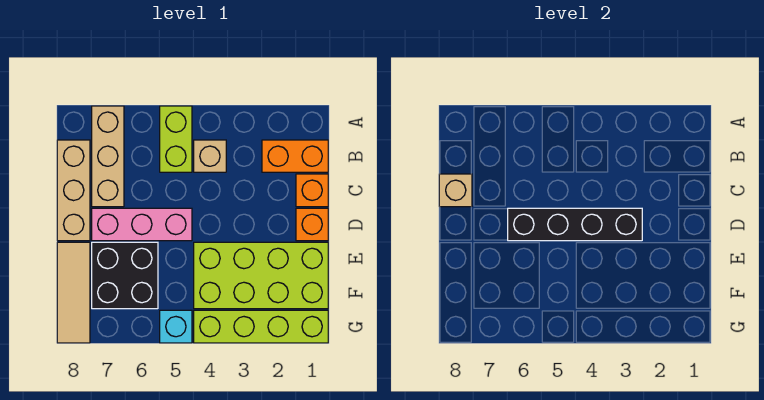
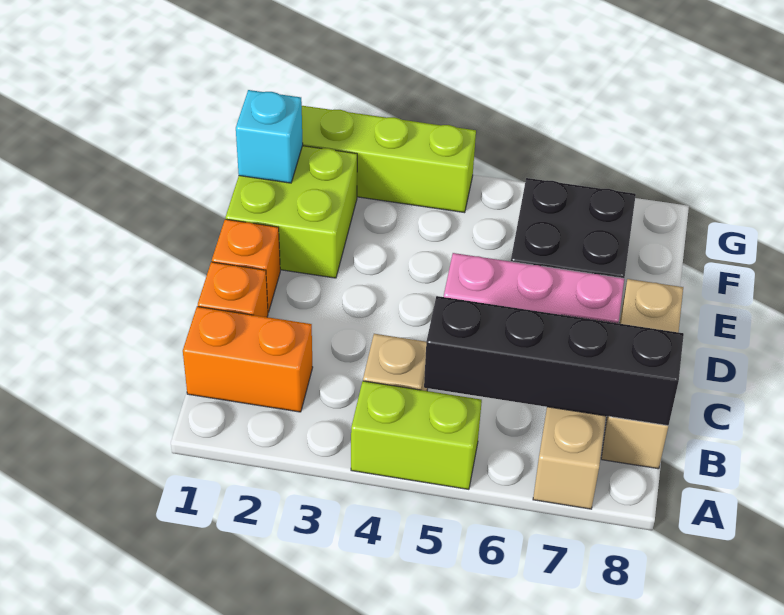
lime brick A5:B5 level 1 -> lime brick A4:A5 level 1
tan brick C8 level 2 -> none
black brick D3:D6 level 2 -> black brick B5:B8 level 2
lime brick E1:F4 level 1 -> lime brick E1:F2 level 1
tan tile E8:G8 level 1 -> none
cyan brick G5 level 1 -> cyan brick F1 level 2

